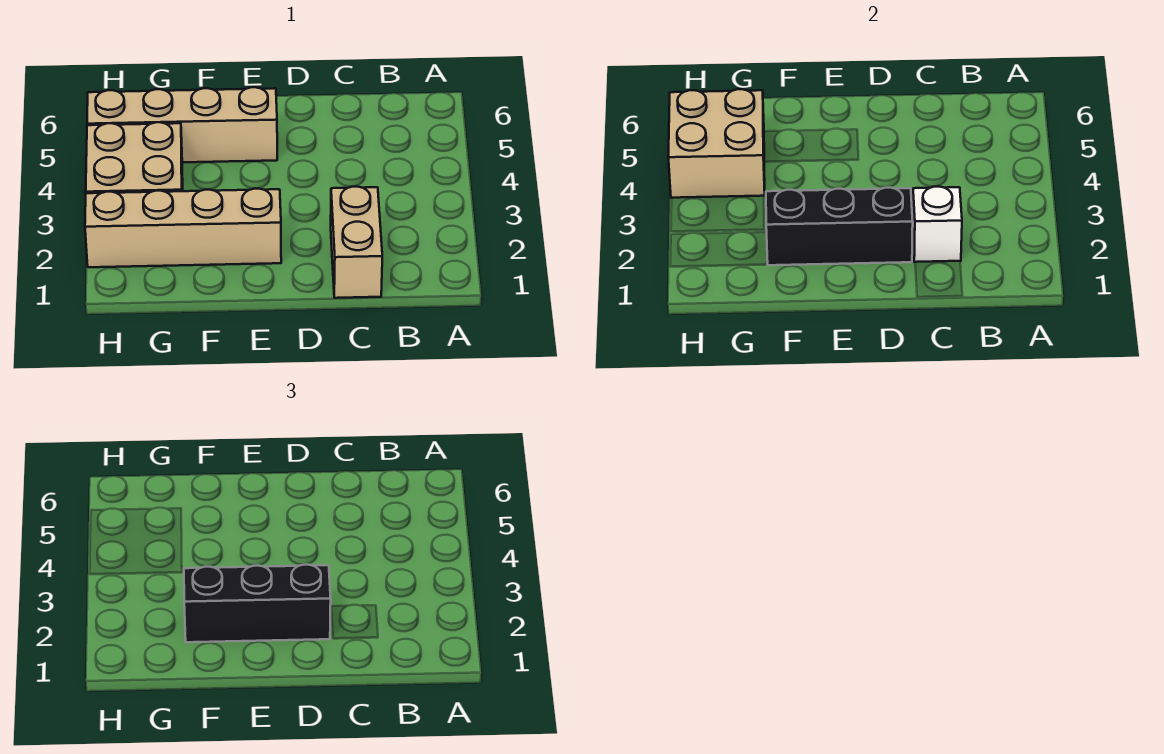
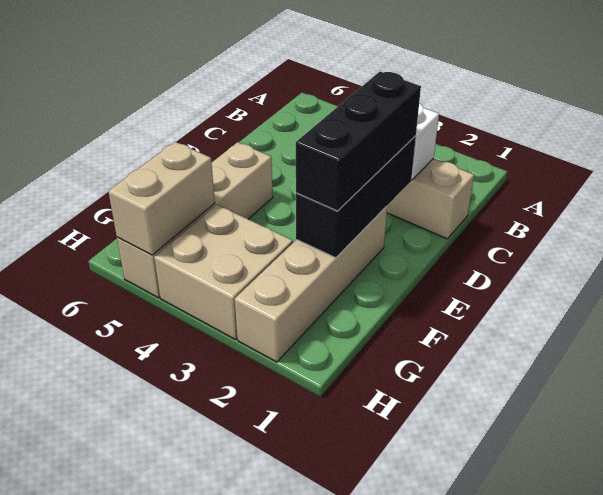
tan brick G4:H5 level 2 -> tan brick G5:H5 level 2

